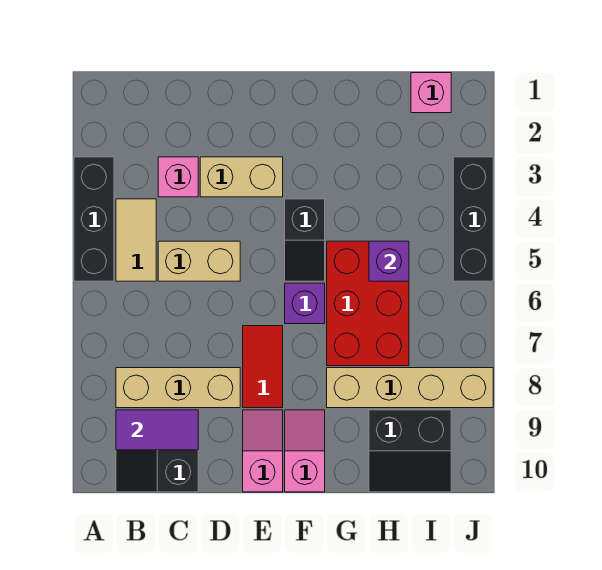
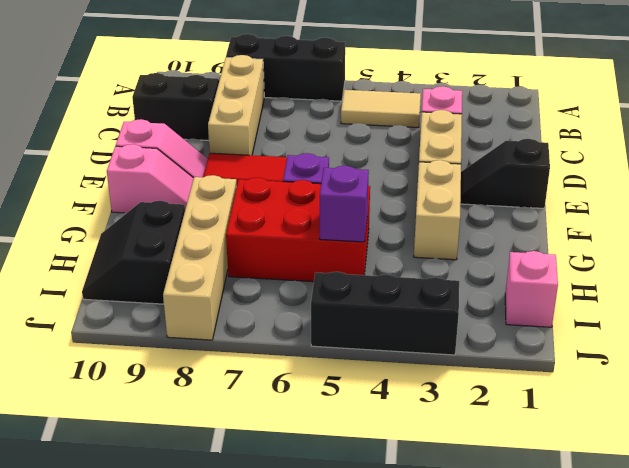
black brick A3:A5 level 1 -> black brick A6:A8 level 1
purple tile B9:C9 level 2 -> none
tan brick C5:D5 level 1 -> tan brick F3:G3 level 1
black slope F4:F5 level 1 top 4 -> black slope E1:E2 level 1 top 1

